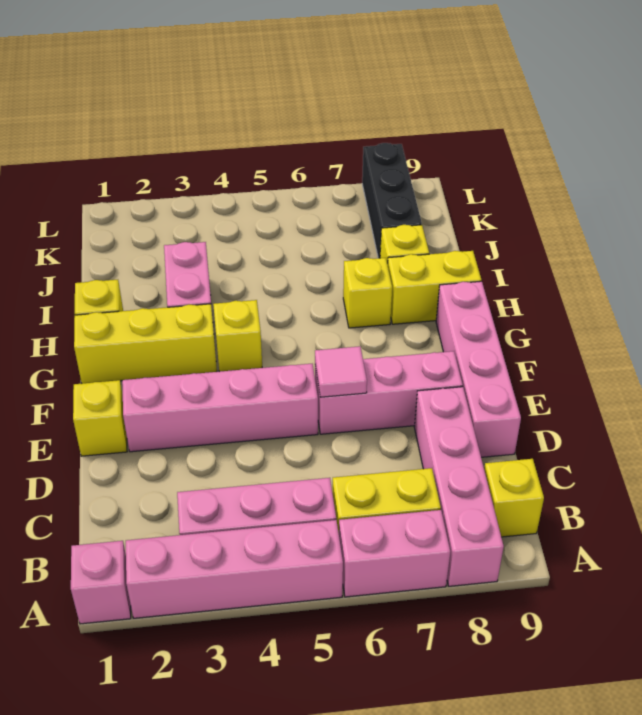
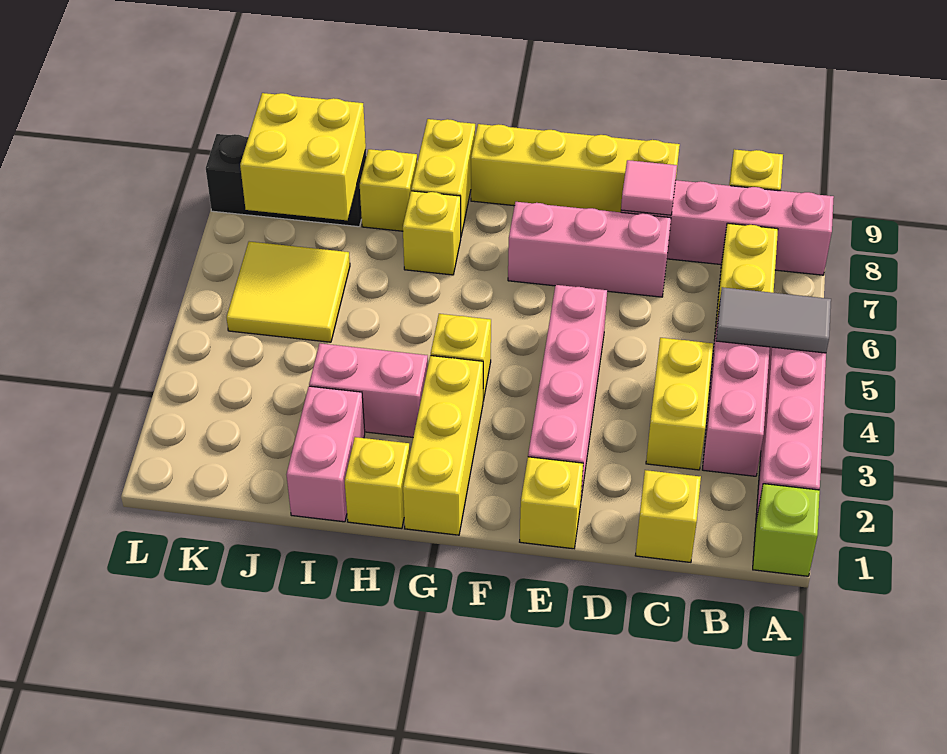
pink brick A1 level 1 -> lime brick A1 level 1
none -> grey tile A5:B5 level 2
pink brick A6:A7 level 1 -> pink brick I1:I2 level 1
none -> yellow brick C1 level 1
none -> yellow brick C3:C4 level 1
pink brick D9:G9 level 1 -> yellow brick D9:G9 level 1
pink brick E6:E8 level 1 -> pink brick D7:F7 level 1
pink tile E6 level 2 -> pink tile D8 level 2
none -> yellow tile J5:K6 level 1
none -> yellow brick J7:K8 level 2

